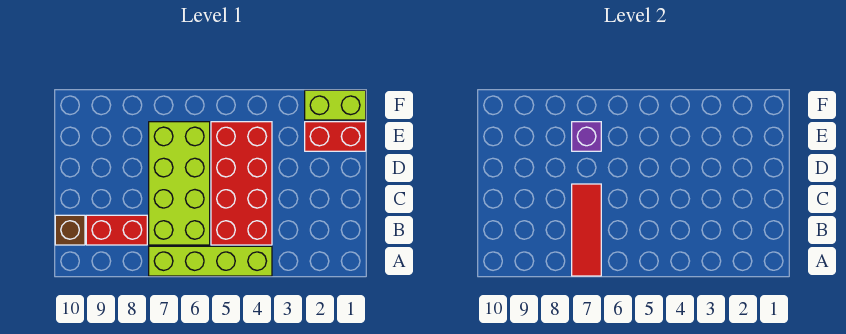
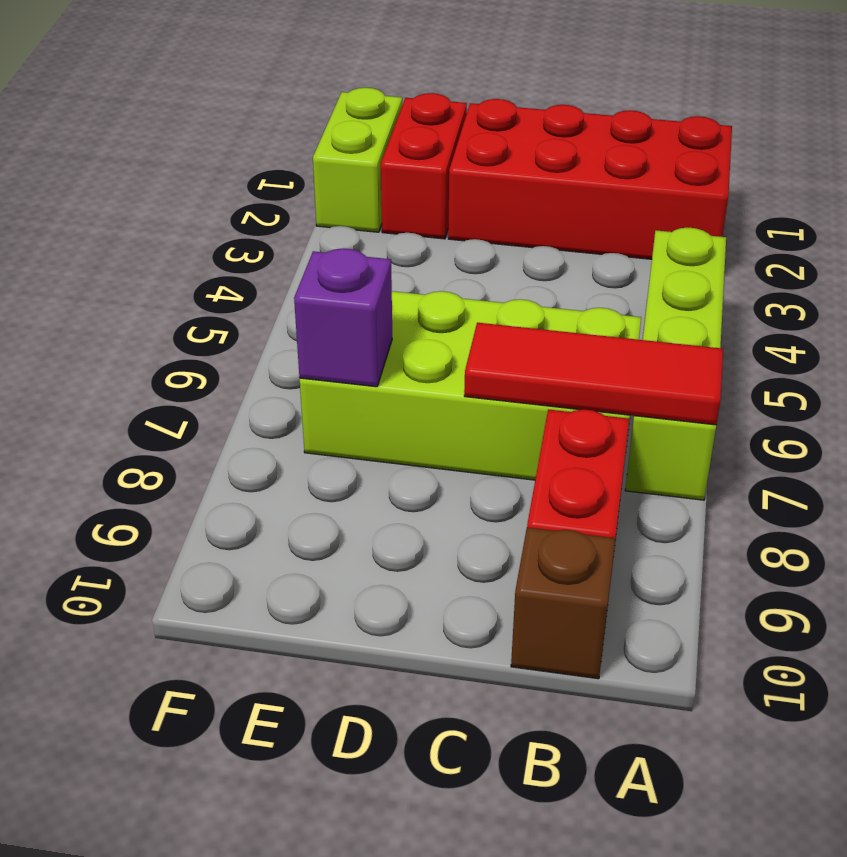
red brick B4:E5 level 1 -> red brick A1:D2 level 1

